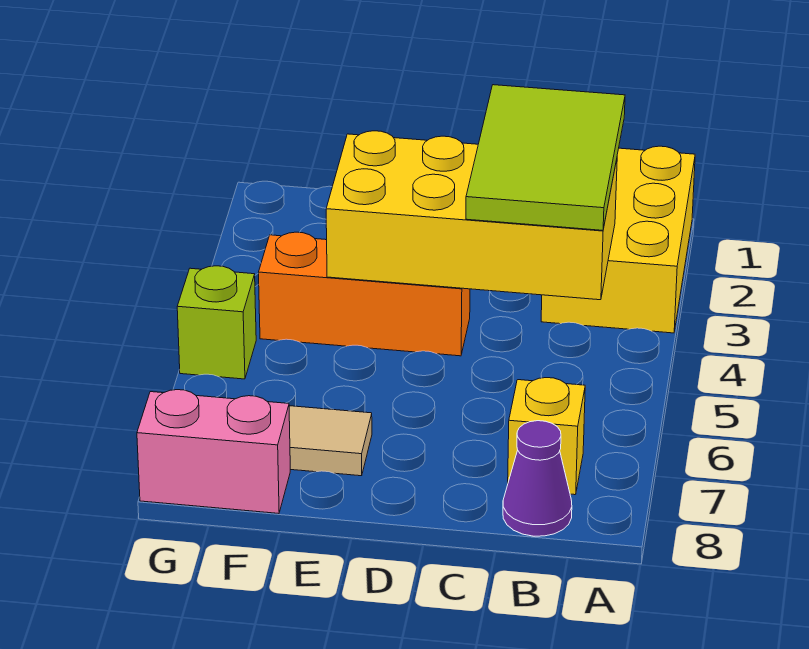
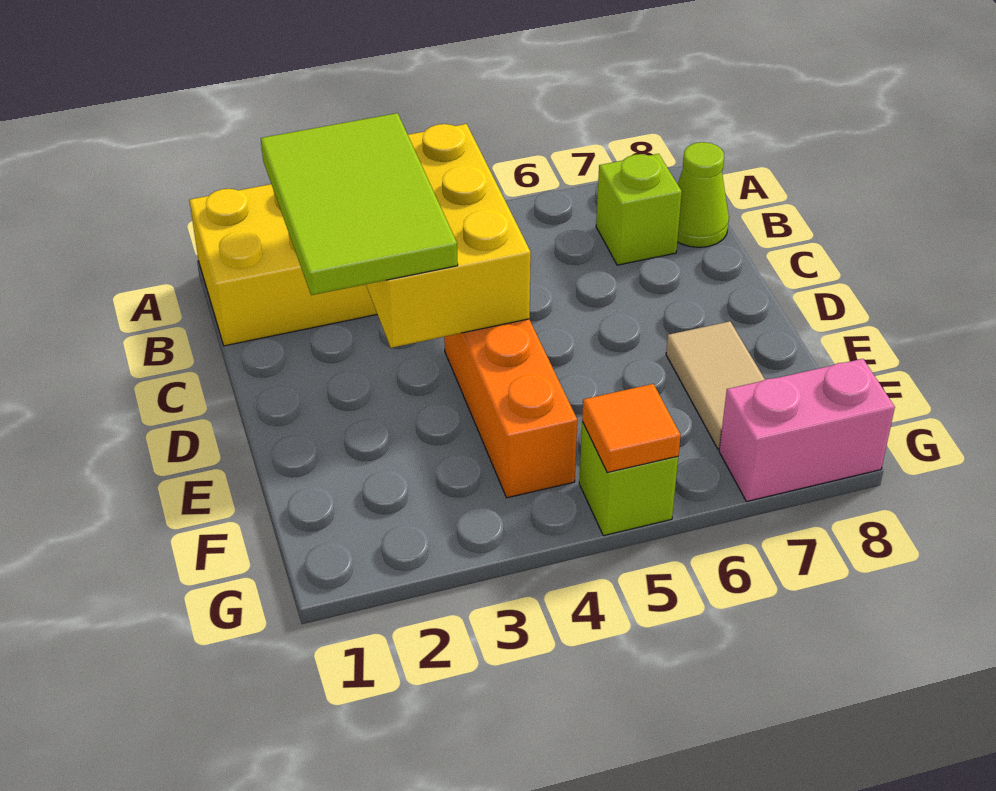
lime tile B2:C4 level 3 -> lime tile B2:D3 level 3
yellow brick B3:E4 level 2 -> yellow brick B3:D4 level 2
yellow brick B7 level 1 -> lime brick B7 level 1
purple cone B8 level 1 -> lime cone B8 level 1
pink brick F8:G8 level 1 -> pink brick G7:G8 level 1
none -> orange tile G5 level 2

